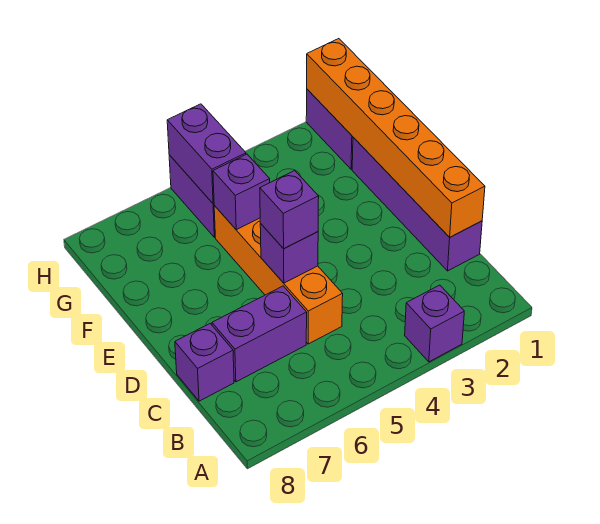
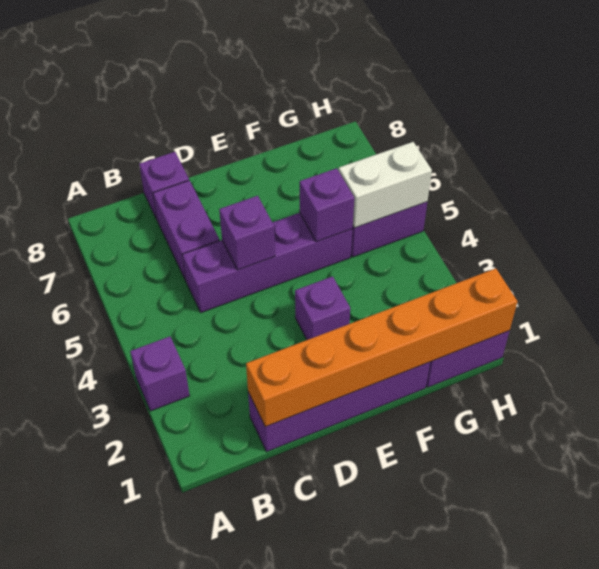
orange brick C5:F5 level 1 -> purple brick C5:F5 level 1
purple brick D5 level 3 -> purple brick E3 level 1
purple brick G5:H5 level 2 -> white brick G5:H5 level 2

